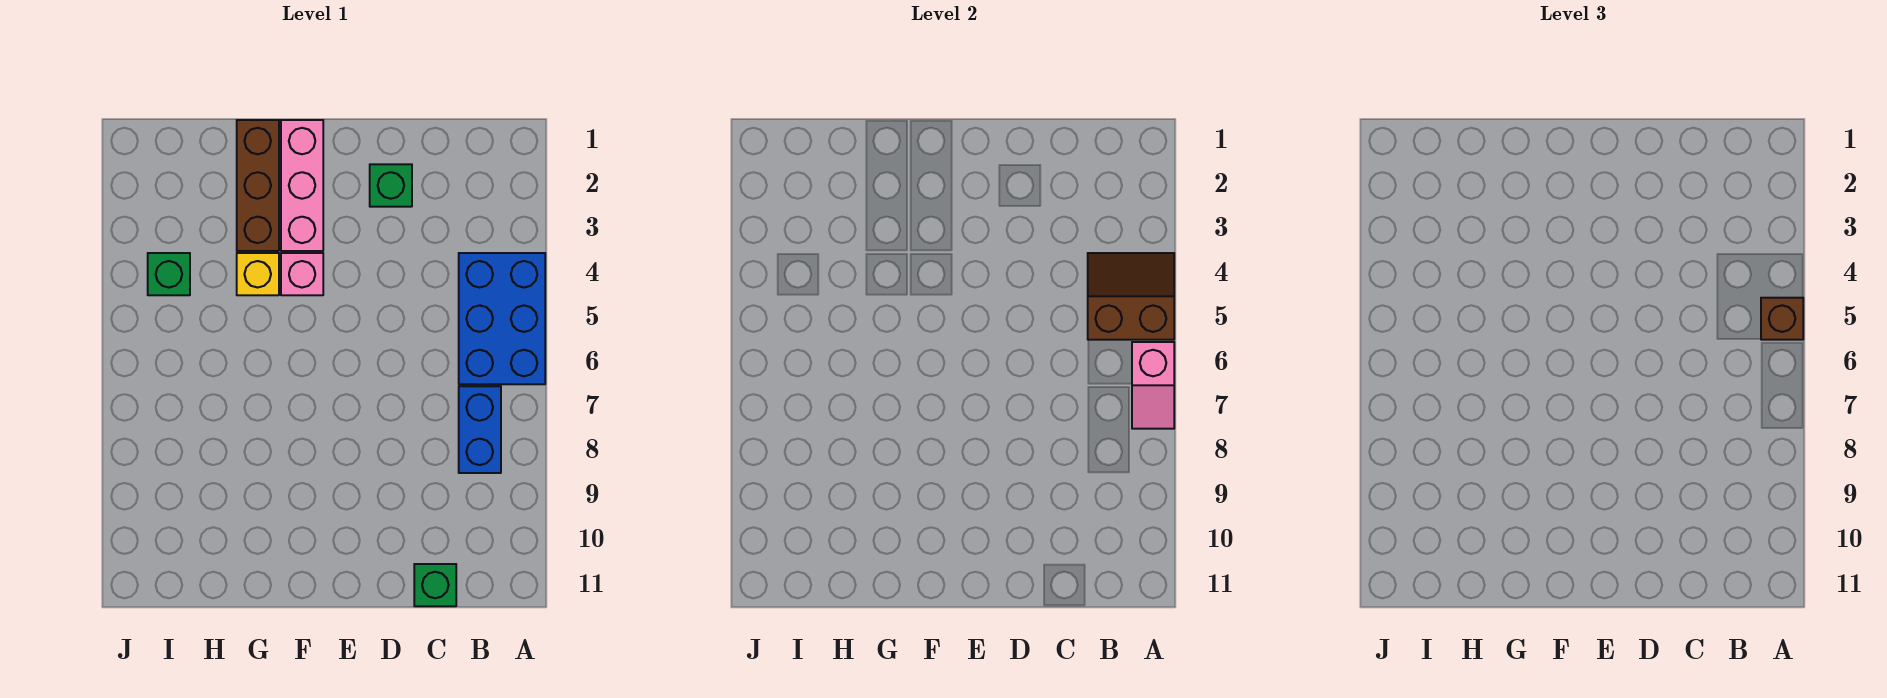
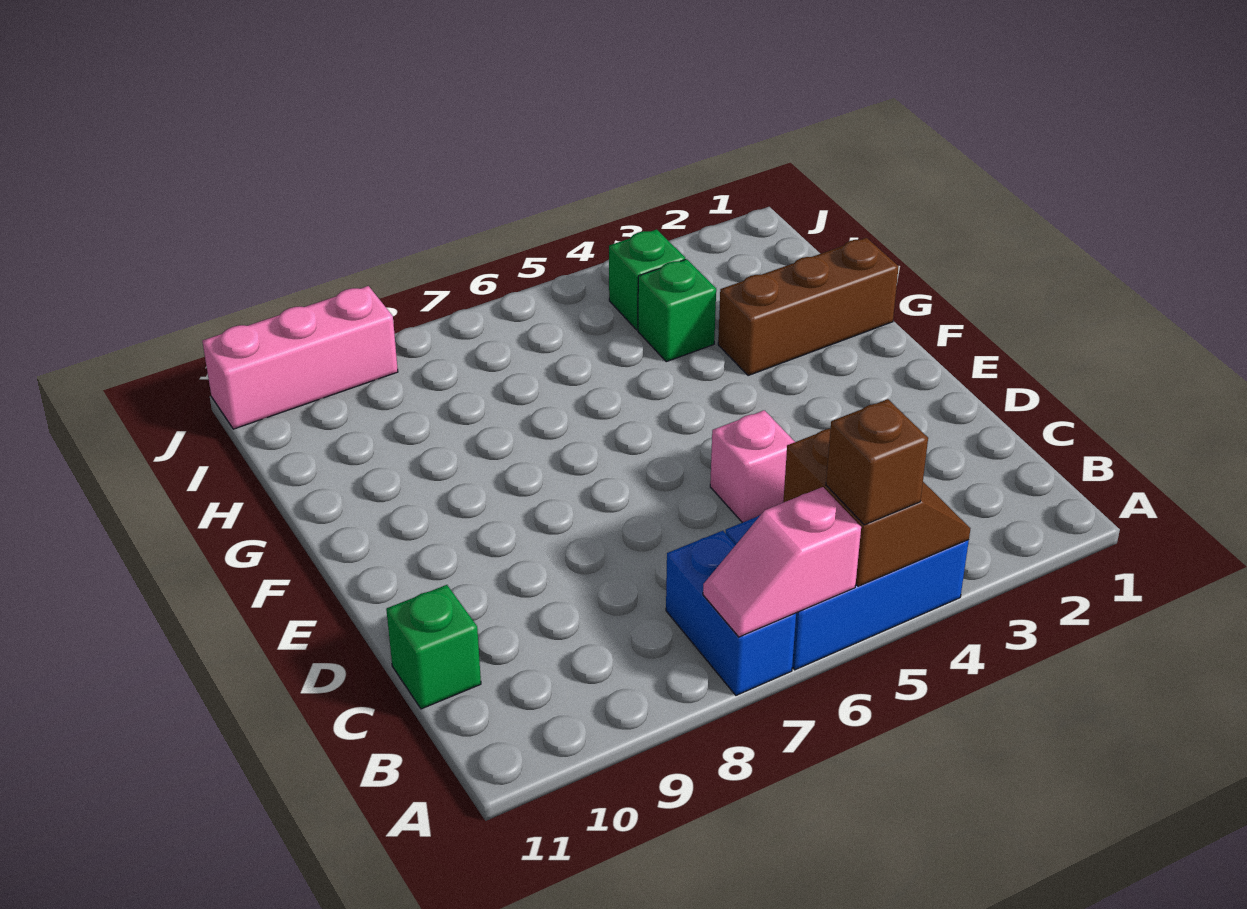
blue brick B7:B8 level 1 -> blue brick A7:B7 level 1
green brick D2 level 1 -> green brick H4 level 1
pink brick F1:F3 level 1 -> pink brick J9:J11 level 1
pink brick F4 level 1 -> pink brick D5 level 1
yellow brick G4 level 1 -> none

